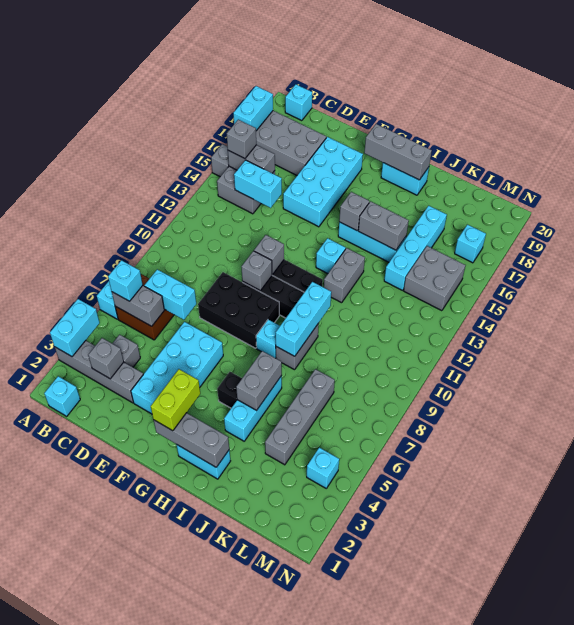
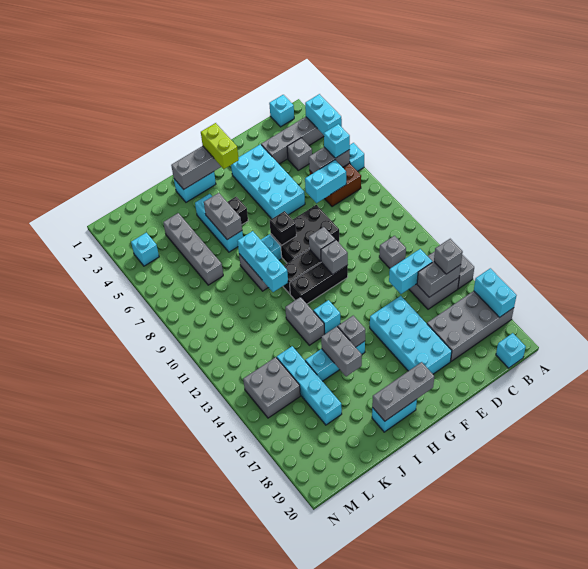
grey brick C3 level 2 -> grey brick C12 level 1
none -> black brick G8 level 2
grey brick I15:J15 level 2 -> grey brick I15:I16 level 2
cyan brick M17 level 1 -> none

